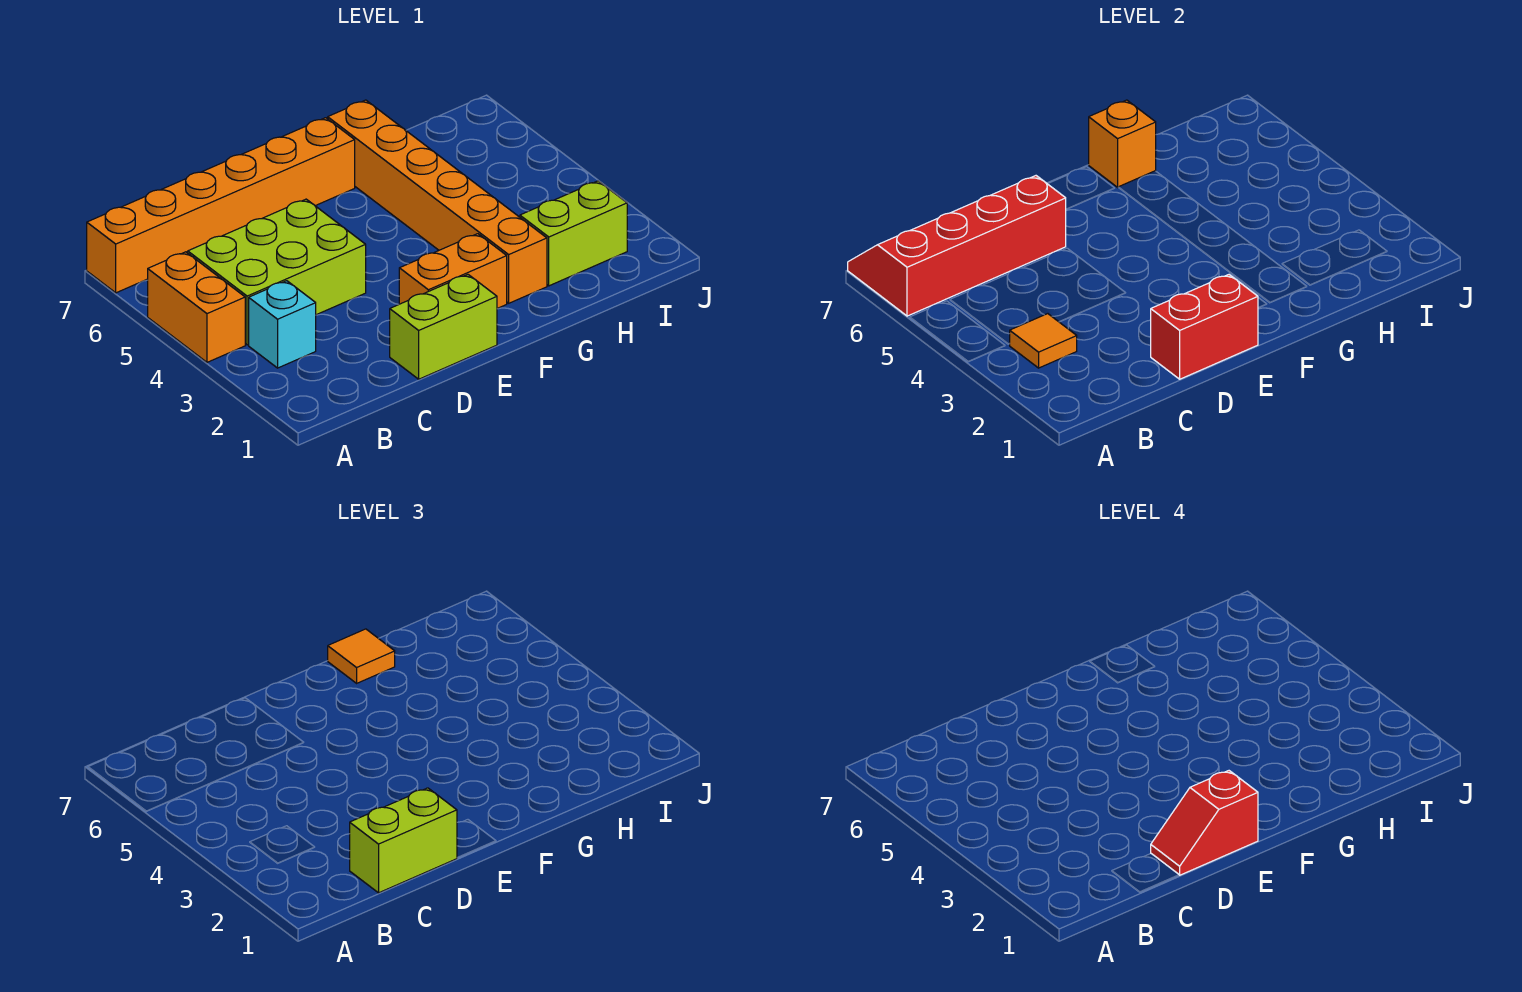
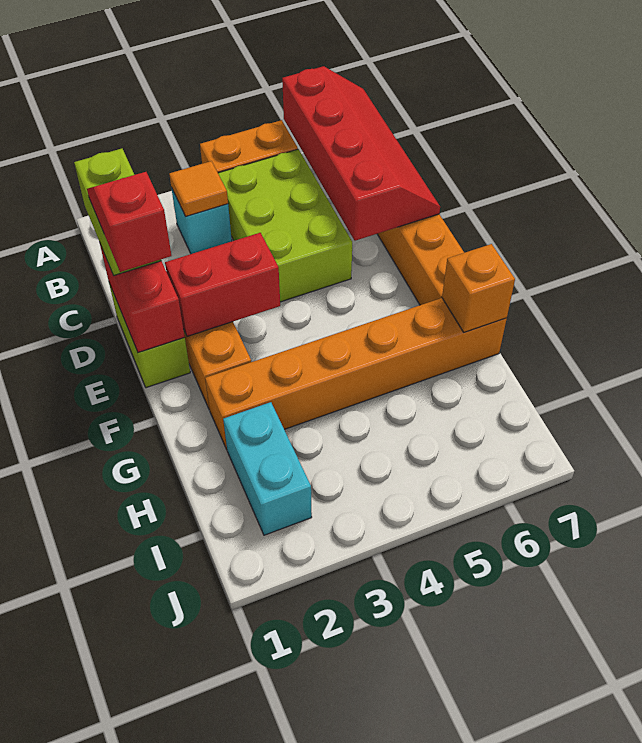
none -> red brick E2:E3 level 2
orange tile G7 level 3 -> none
lime brick H2:I2 level 1 -> cyan brick H2:I2 level 1

